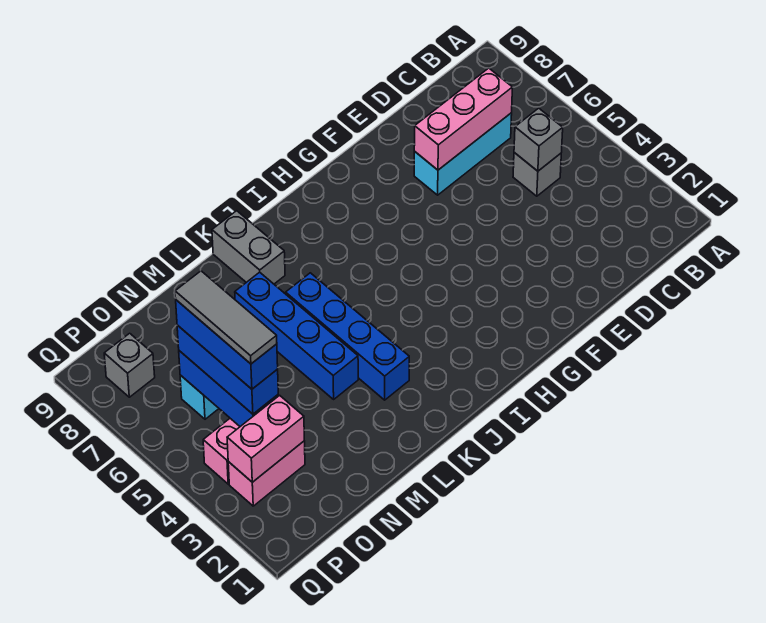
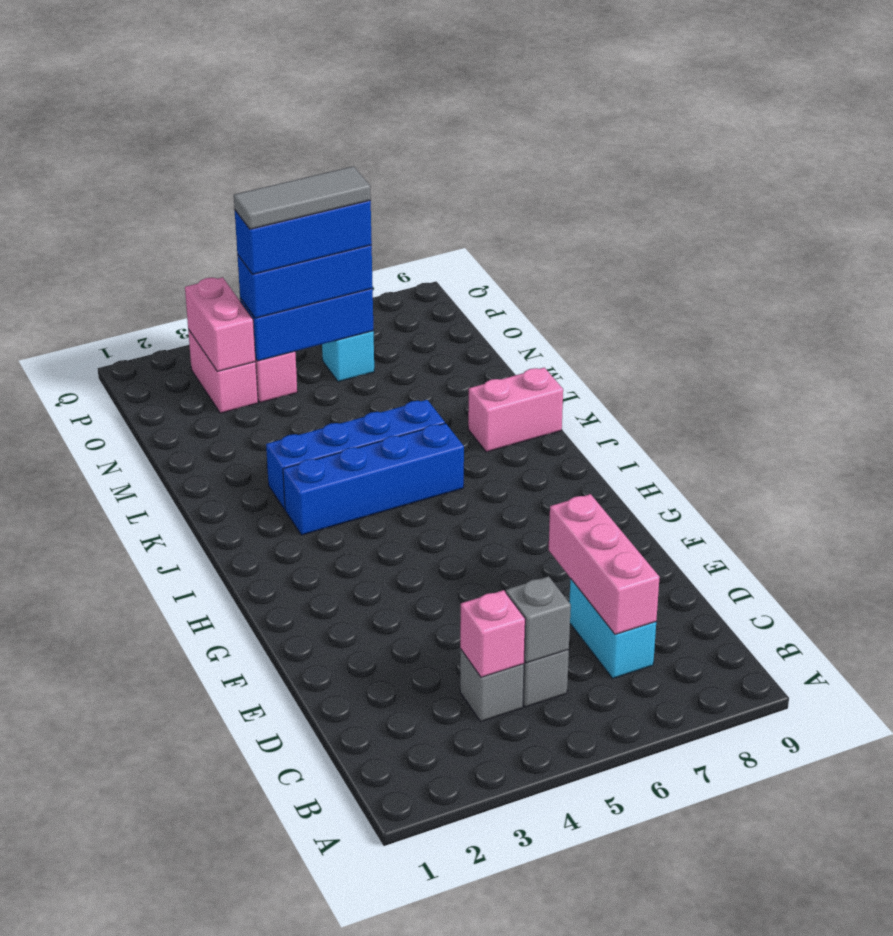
none -> pink brick C4 level 2
cyan brick C7:E7 level 1 -> cyan brick C7:D7 level 1
grey brick K8:K9 level 1 -> pink brick K8:K9 level 1
blue brick L4:L7 level 1 -> blue brick J3:J6 level 1
grey brick P8 level 1 -> grey brick C4 level 1

